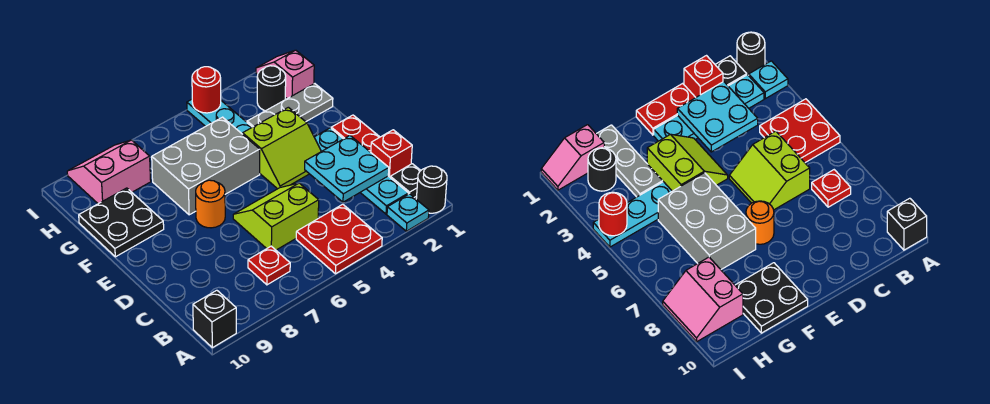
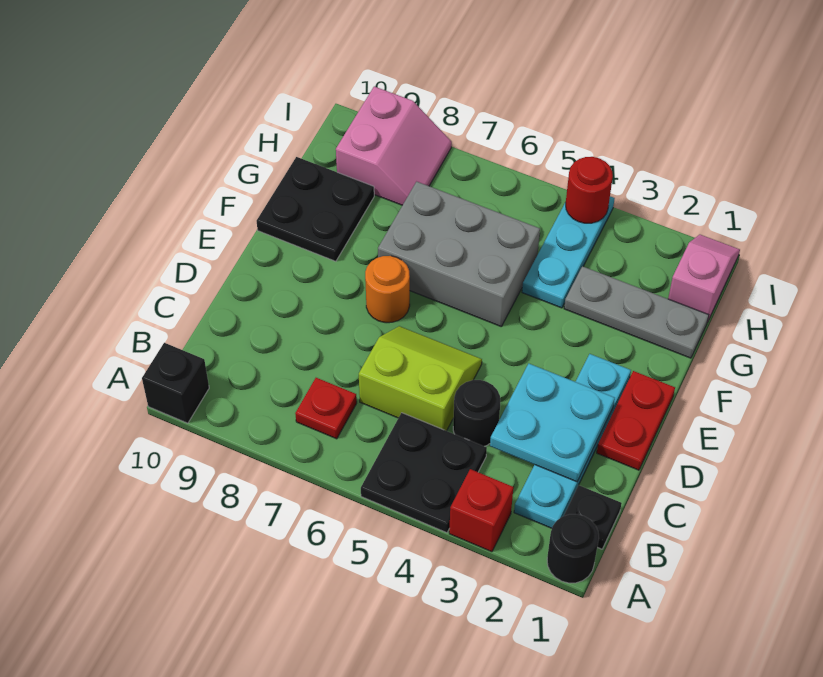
cyan plate A2 level 1 -> none
red plate A4:B5 level 1 -> black plate A4:B5 level 1
red brick C1 level 1 -> red brick A3 level 1
lime slope E3:F4 level 1 top F -> none
black round brick H2 level 1 -> black round brick C4 level 1
pink slope H8:I9 level 1 top H -> pink slope H8:I9 level 1 top 9

